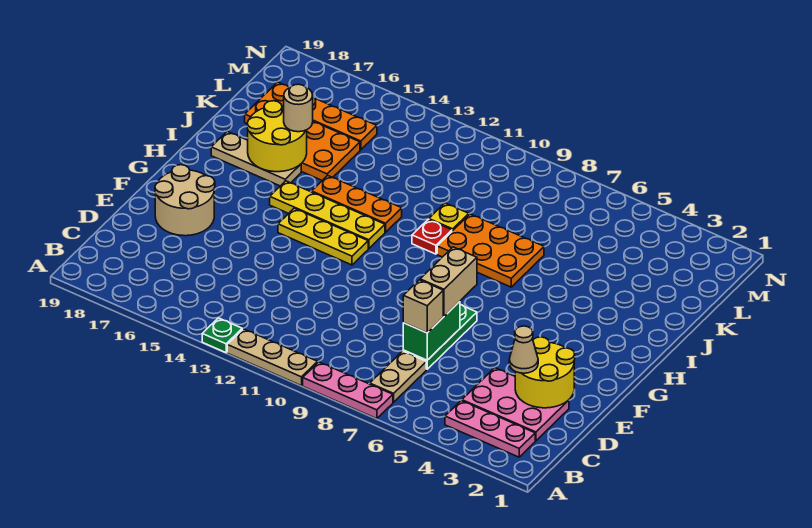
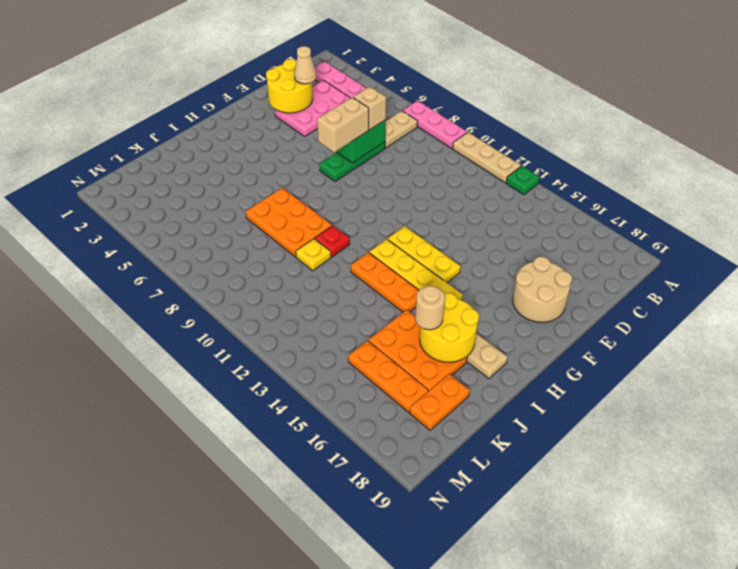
pink plate C2:D4 level 1 -> pink plate C3:E4 level 1

